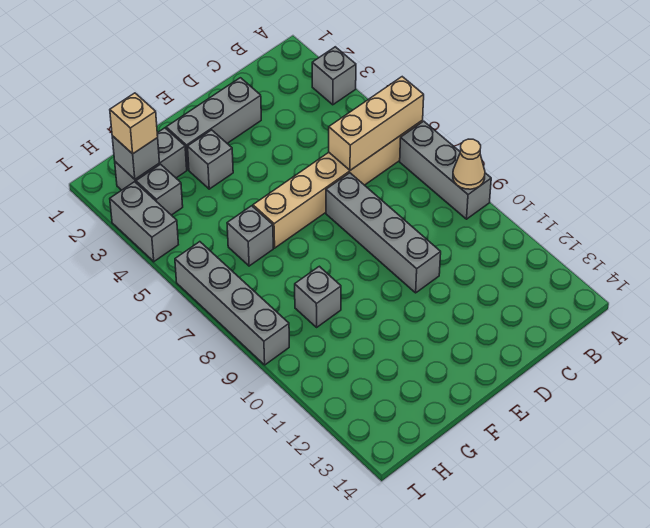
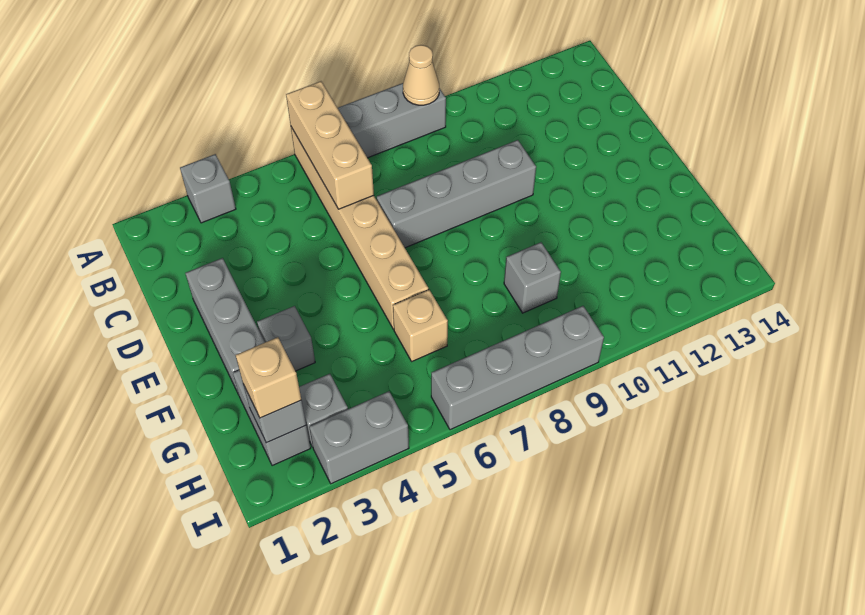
grey brick G6 level 1 -> tan brick G6 level 1

